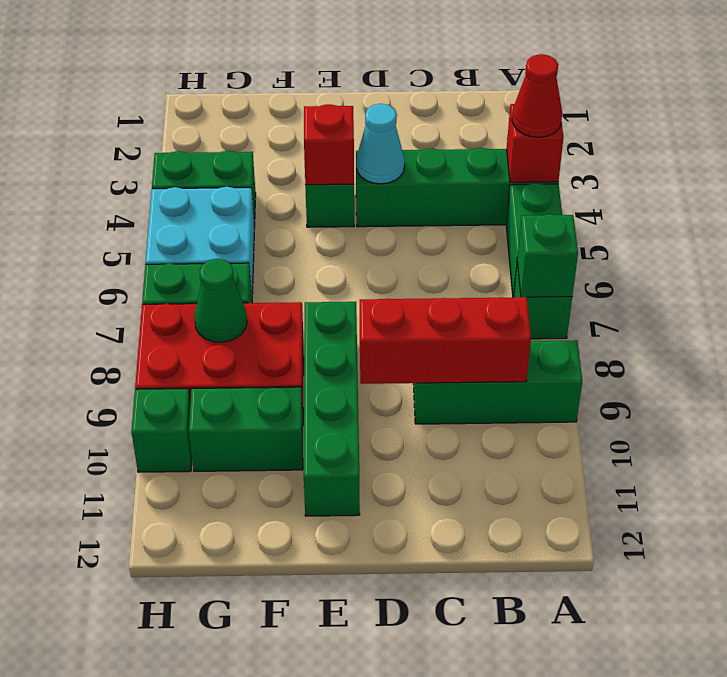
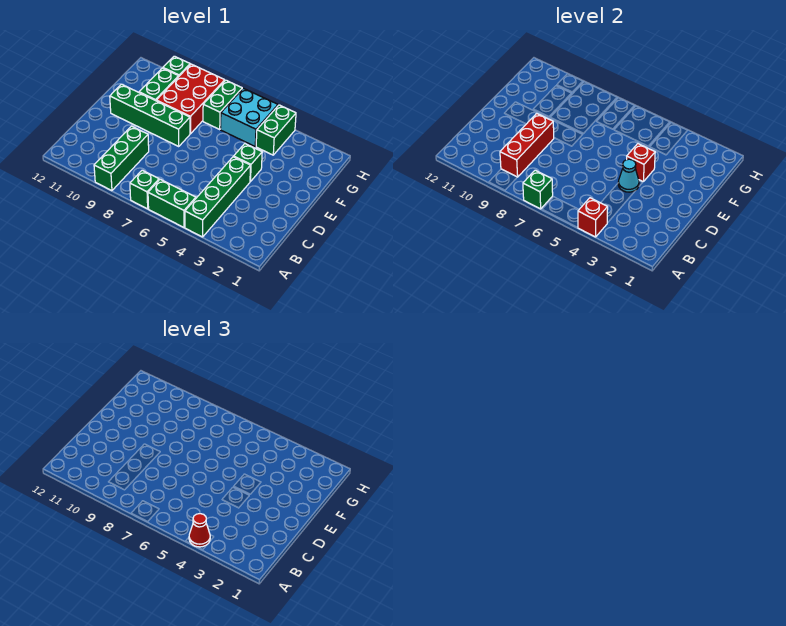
green cone G8 level 2 -> none

